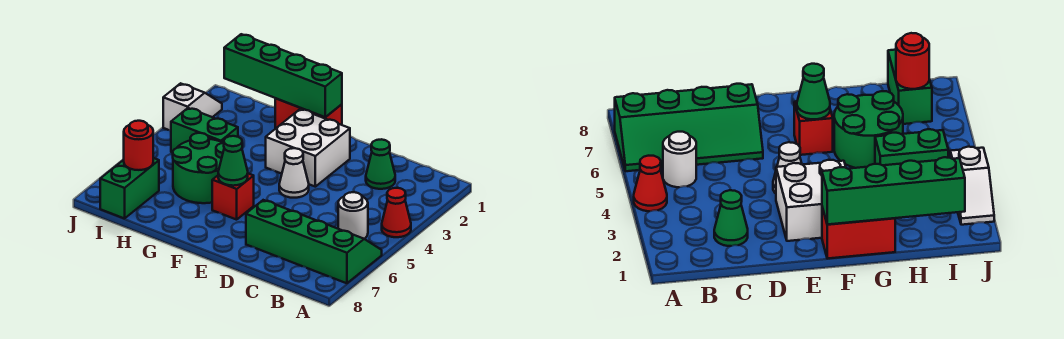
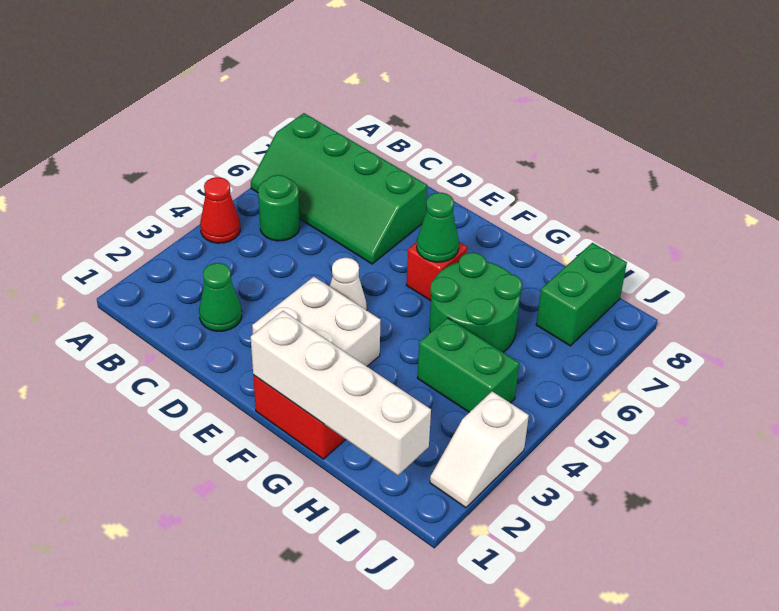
white round brick B5 level 1 -> green round brick B5 level 1
green brick F1:I1 level 2 -> white brick F1:I1 level 2
red round brick I7 level 2 -> none

